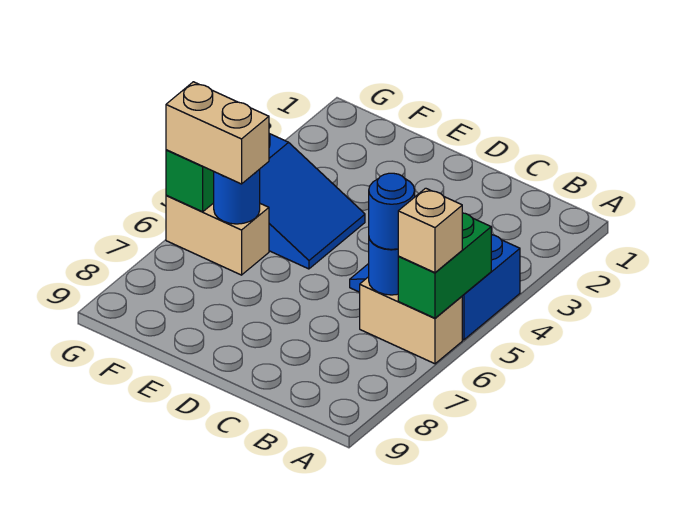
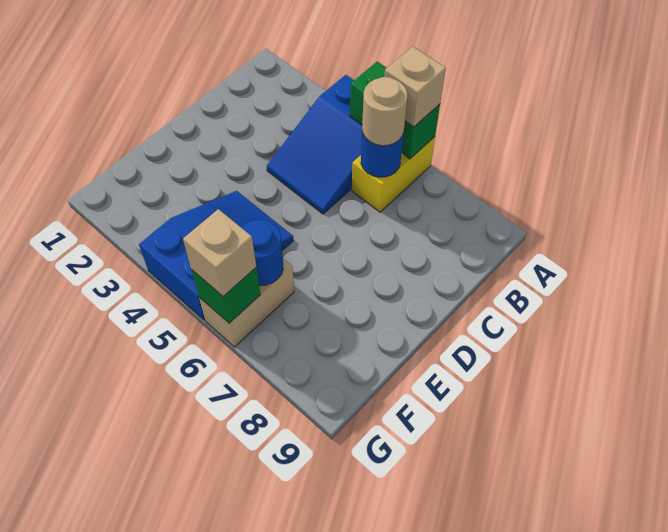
tan brick A6:B6 level 1 -> yellow brick A6:B6 level 1
blue round brick B6 level 3 -> tan round brick B6 level 3
tan brick F6:G6 level 3 -> tan brick G6 level 3

